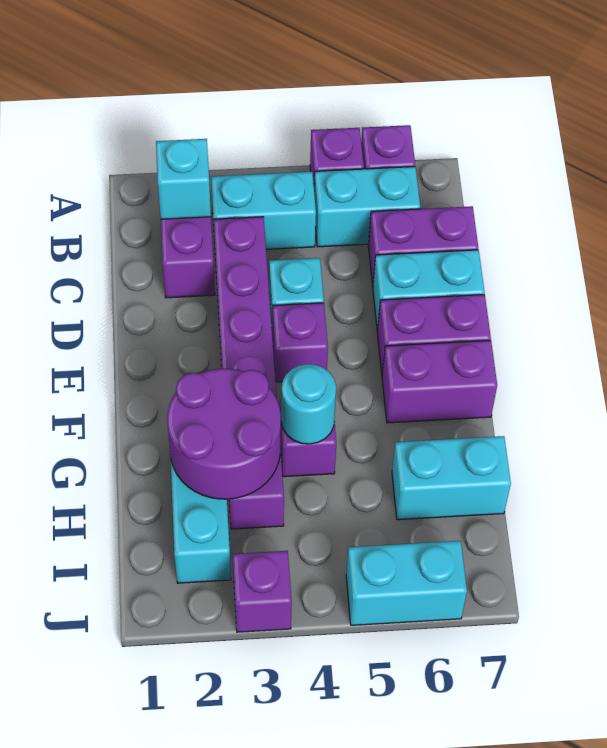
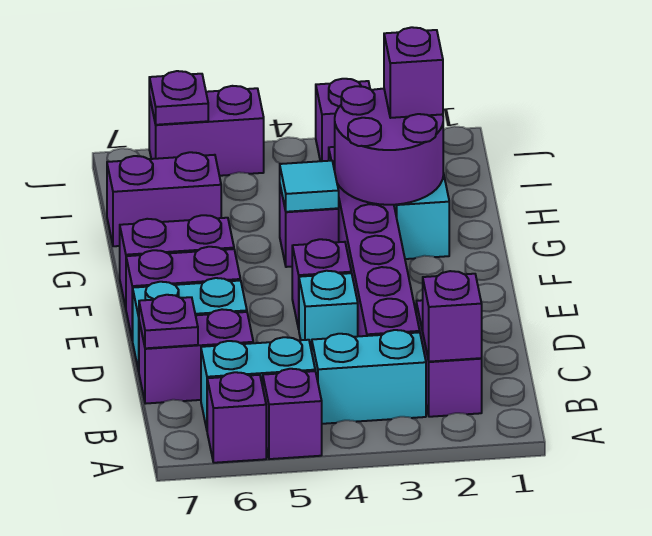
cyan brick B2 level 2 -> purple brick B2 level 2
none -> purple plate C7 level 2
cyan round brick G4 level 2 -> cyan tile G4 level 2
none -> purple brick H2 level 3
cyan brick H6:H7 level 1 -> purple brick H6:H7 level 1
cyan brick J5:J6 level 1 -> purple brick J5:J6 level 1
none -> purple plate J6 level 2

